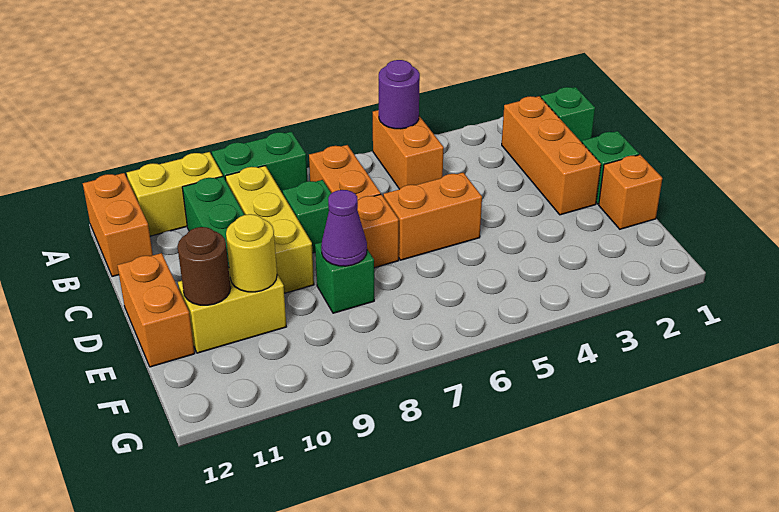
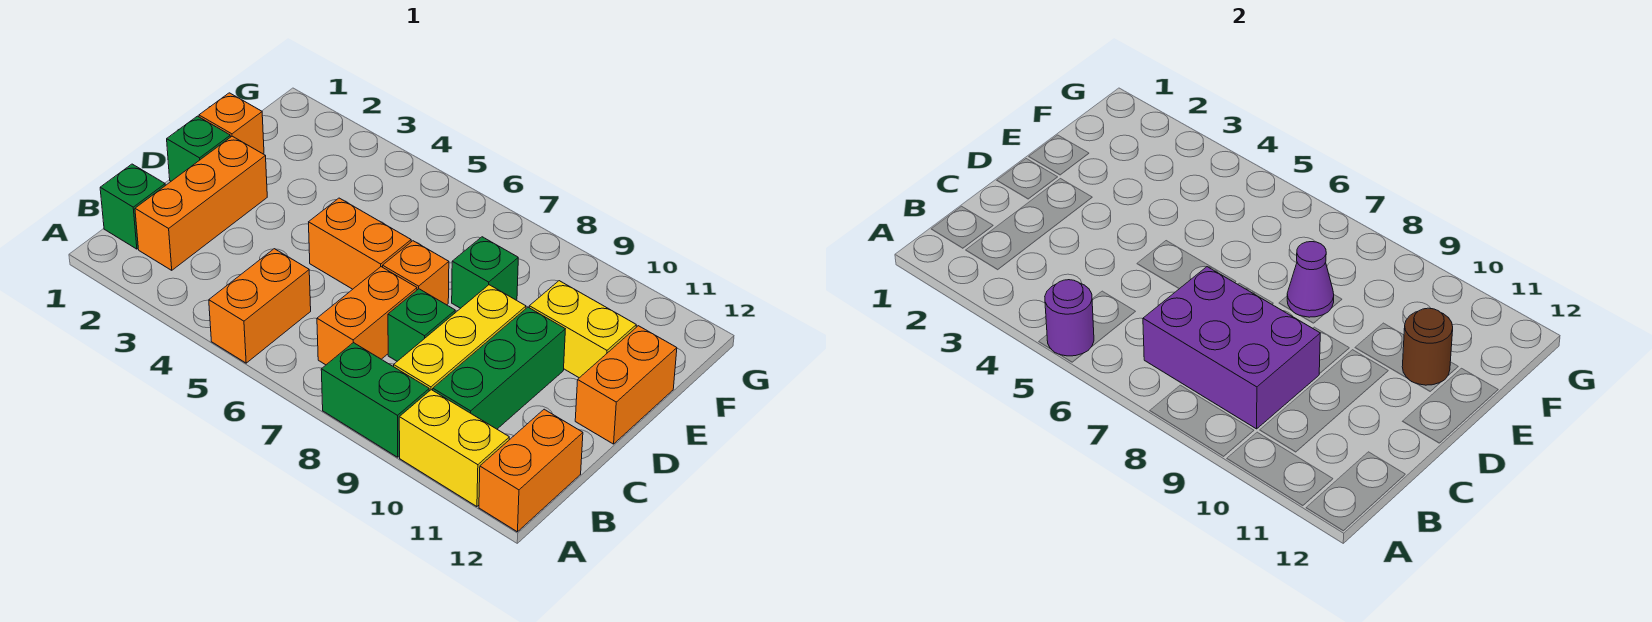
none -> purple brick B7:C9 level 2
yellow round brick E10 level 2 -> none

